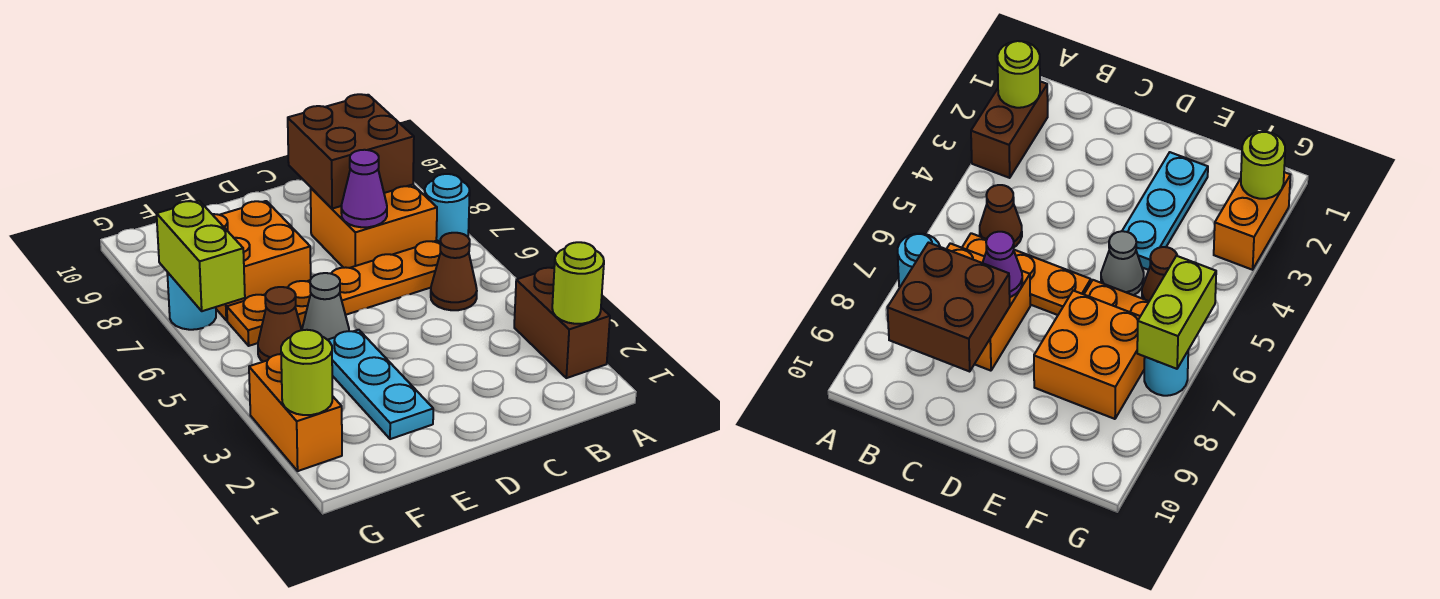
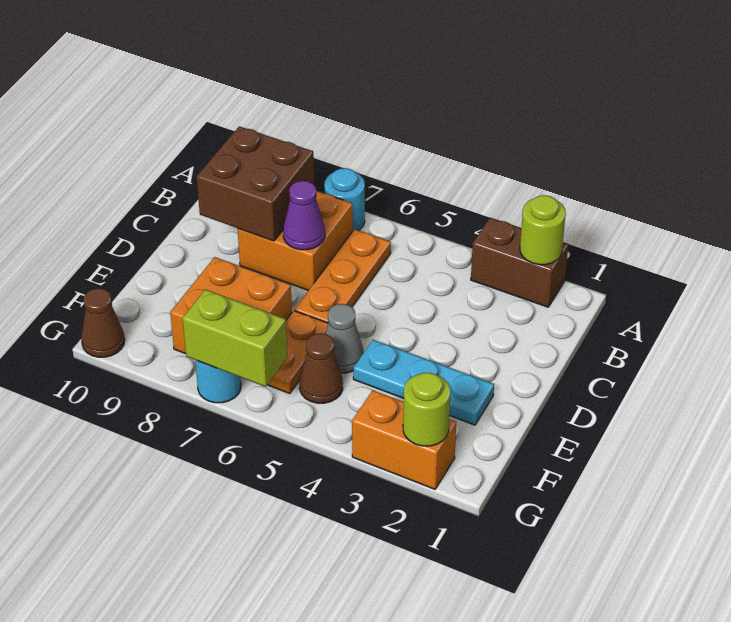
brown cone B5 level 1 -> brown cone G10 level 1

